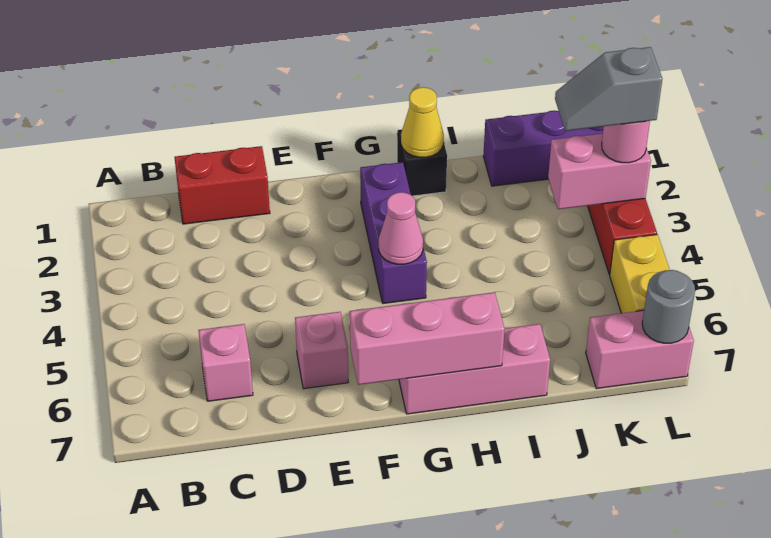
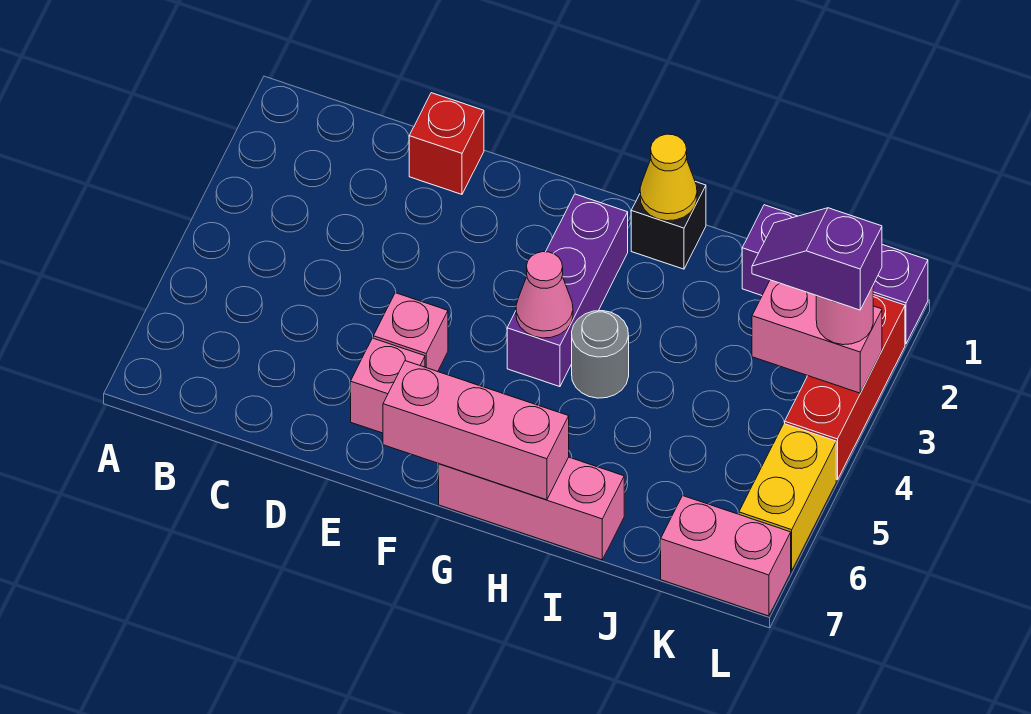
red brick C1:D1 level 1 -> red brick D1 level 1
pink brick C6 level 1 -> pink brick E5 level 1
grey slope K3:L3 level 4 top L -> purple slope K3:L3 level 4 top L
grey round brick L7 level 2 -> grey round brick H4 level 1

